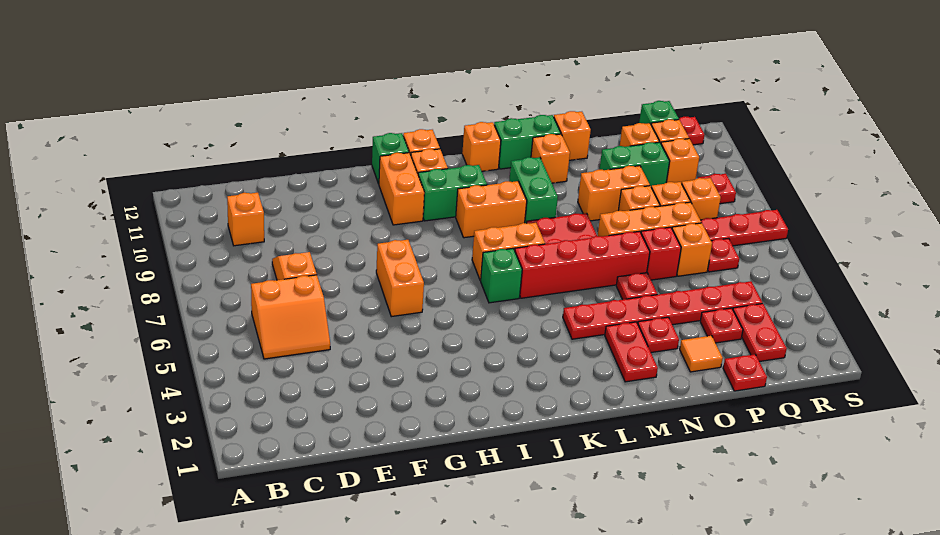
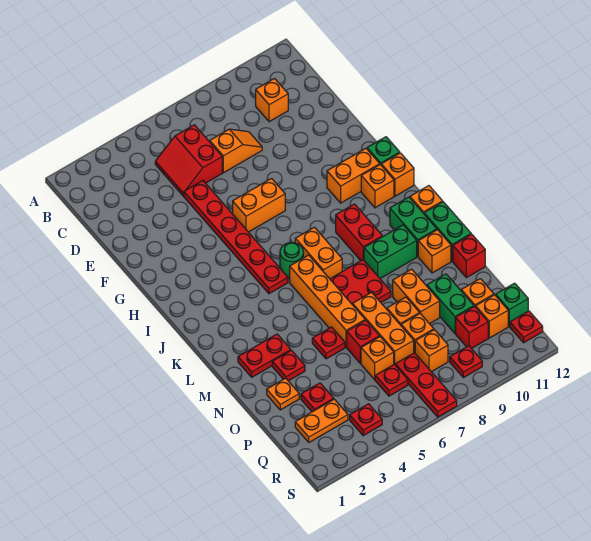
orange slope C5:D6 level 1 top 6 -> red slope C5:D6 level 1 top 6
green brick I10:J10 level 1 -> green brick K11:L11 level 1
green brick J6 level 1 -> green round brick J6 level 1
orange brick J9:K9 level 1 -> red brick J9:K9 level 1
red brick K6:N6 level 1 -> orange brick K6:N6 level 1
red plate L4:Q4 level 1 -> red plate E5:J5 level 1
orange brick N12 level 1 -> red brick N12 level 1
orange tile O2 level 1 -> orange plate O2 level 1
red plate P1 level 1 -> red plate R4 level 1
red plate Q2:Q3 level 1 -> orange plate Q2:Q3 level 1
orange brick Q10 level 1 -> red brick Q10 level 1

